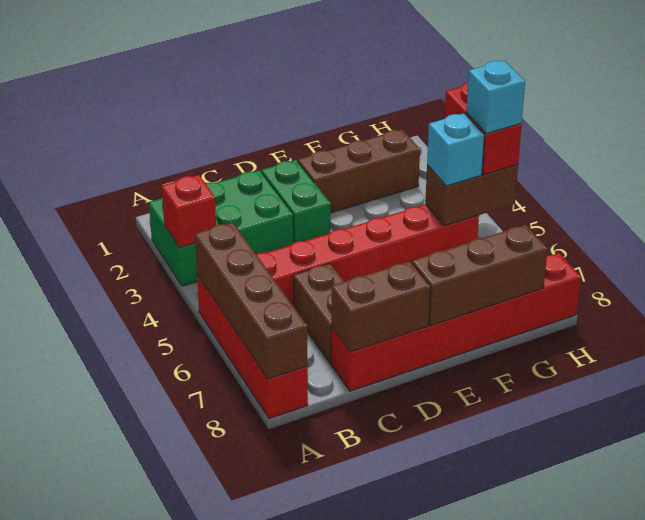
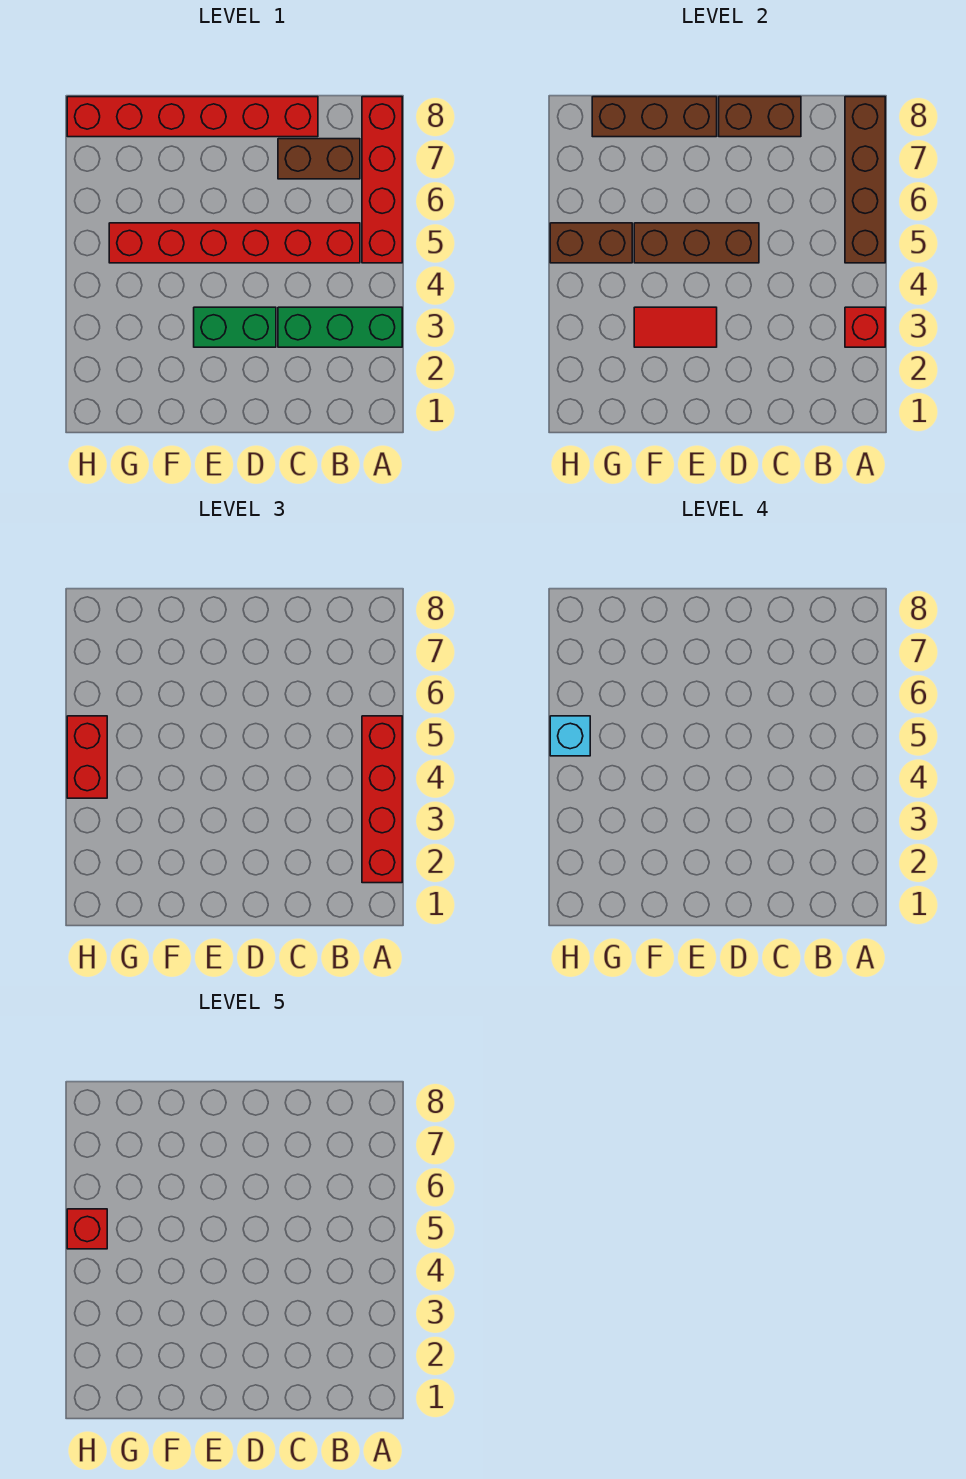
green brick A2:C3 level 1 -> green brick A3:C3 level 1
none -> red brick A2:A5 level 3
brown brick C6:C7 level 1 -> brown brick B7:C7 level 1
green brick D2:D3 level 1 -> green brick D3:E3 level 1
brown brick E2:G2 level 1 -> brown brick D5:F5 level 2
none -> red tile E3:F3 level 2
cyan brick G5 level 3 -> none
none -> red brick H5 level 5

